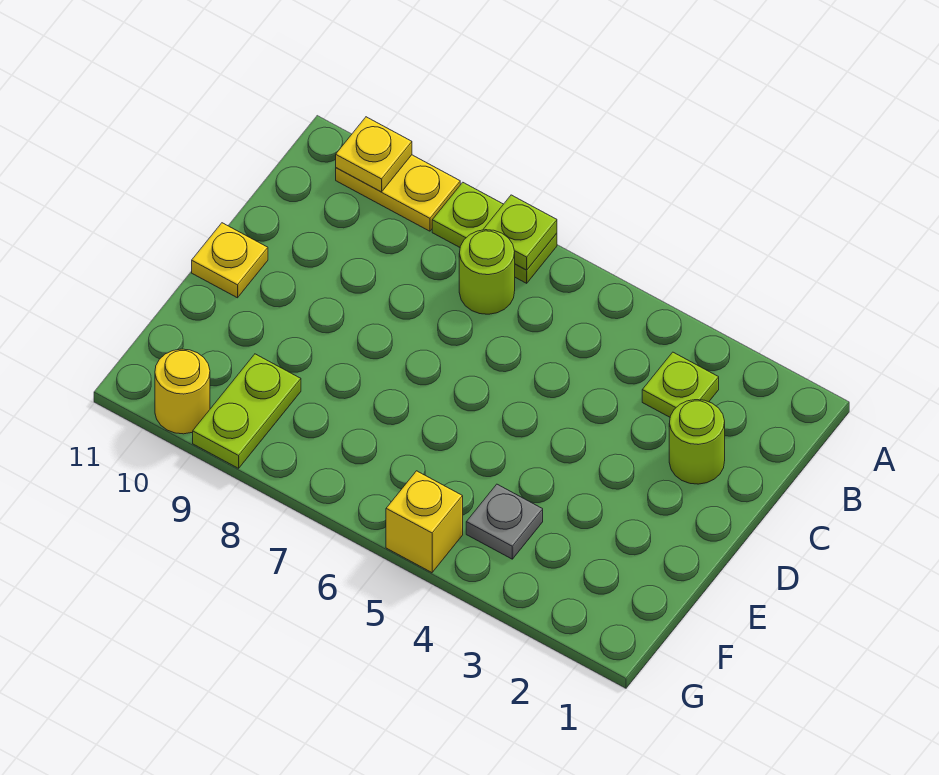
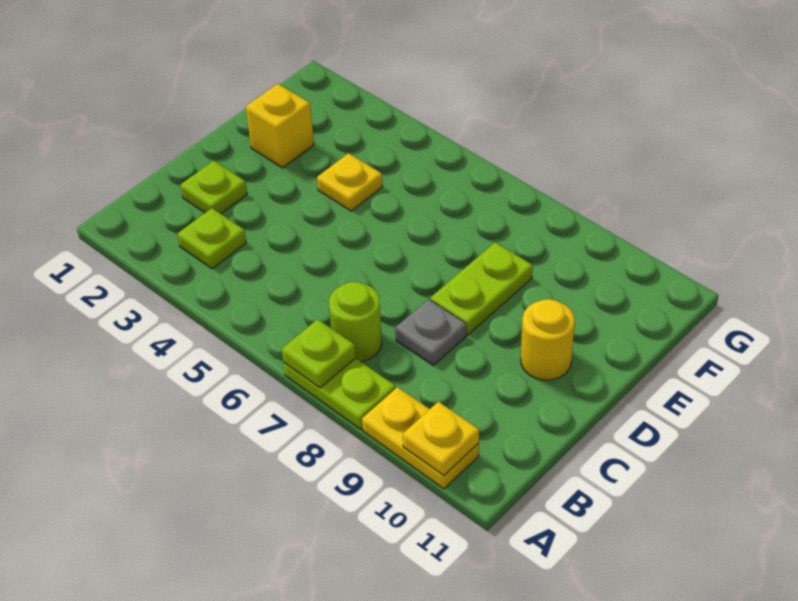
lime round brick C2 level 1 -> lime plate C2 level 1
yellow plate D11 level 1 -> yellow plate E4 level 1
grey plate F4 level 1 -> grey plate C8 level 1
lime plate F9:G9 level 1 -> lime plate D8:E8 level 1
yellow brick G5 level 1 -> yellow brick E2 level 1
yellow round brick G10 level 1 -> yellow round brick D10 level 1

